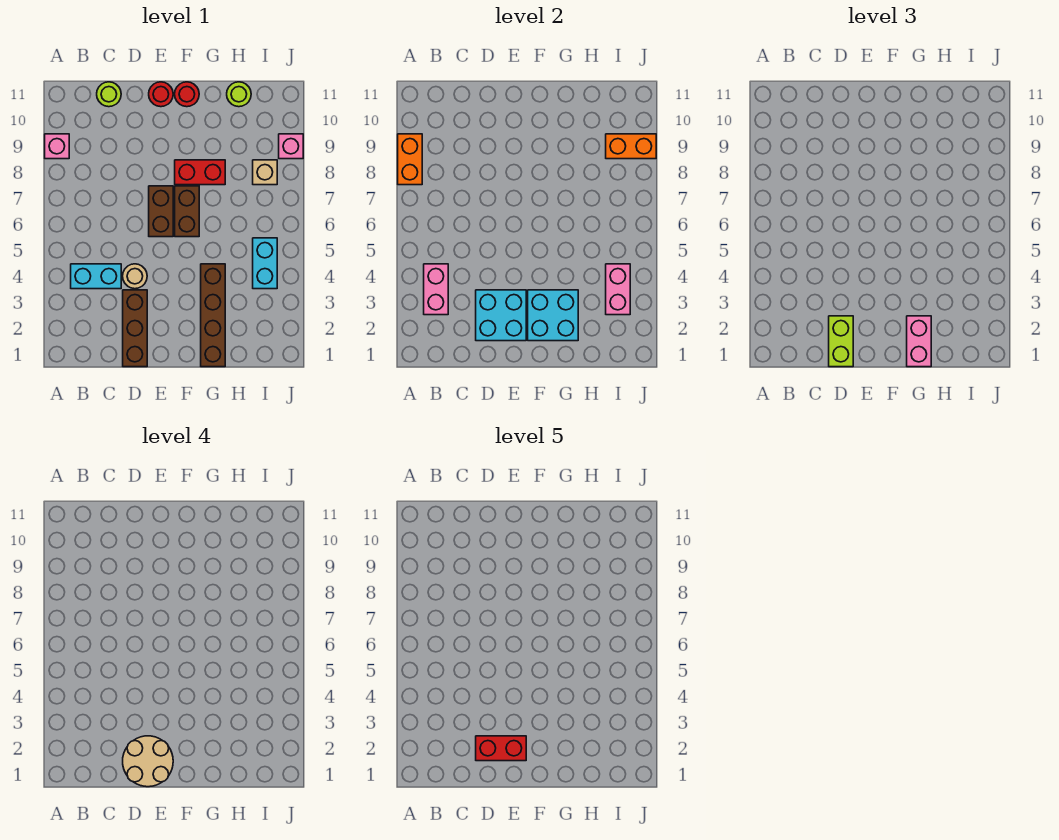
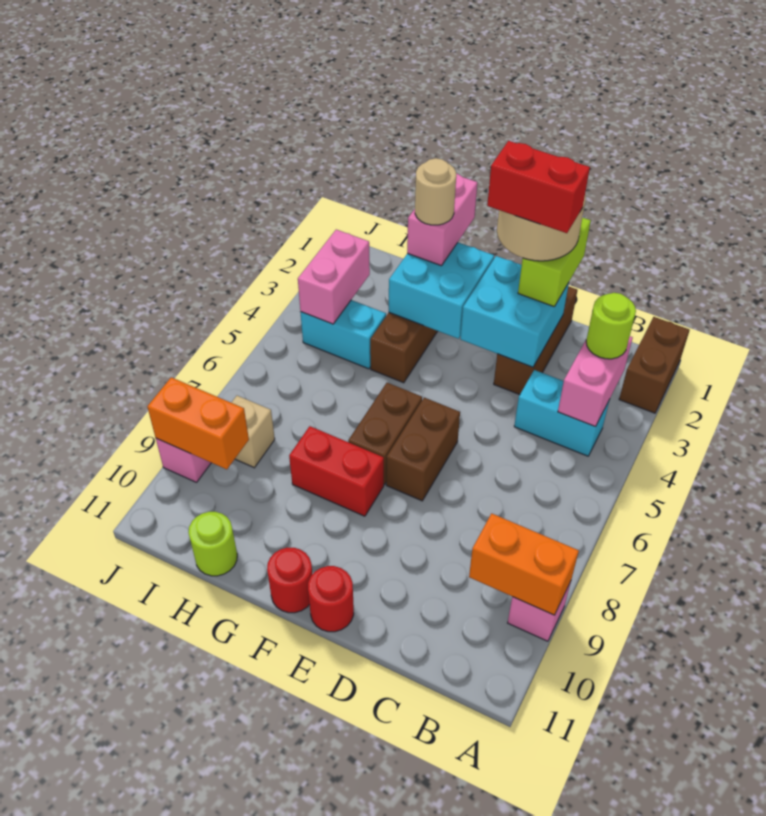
none -> brown brick A1:A2 level 1
orange brick A8:A9 level 2 -> orange brick A9:B9 level 2
lime round brick C11 level 1 -> lime round brick B3 level 3
tan round brick D4 level 1 -> tan round brick G2 level 4
cyan brick I4:I5 level 1 -> cyan brick H4:I4 level 1

